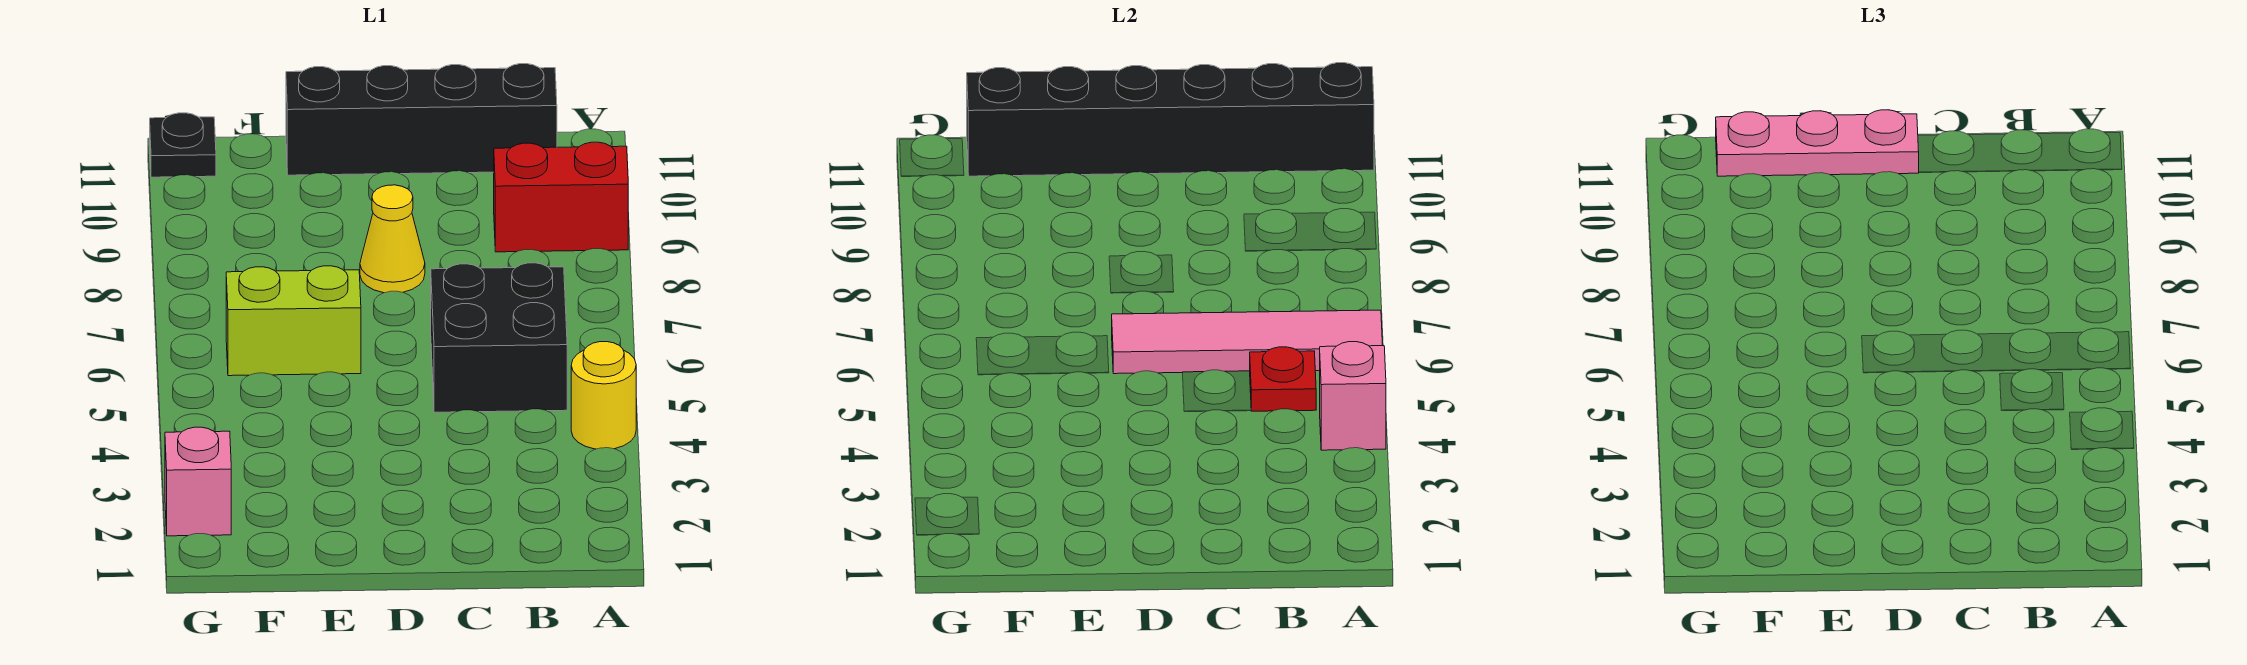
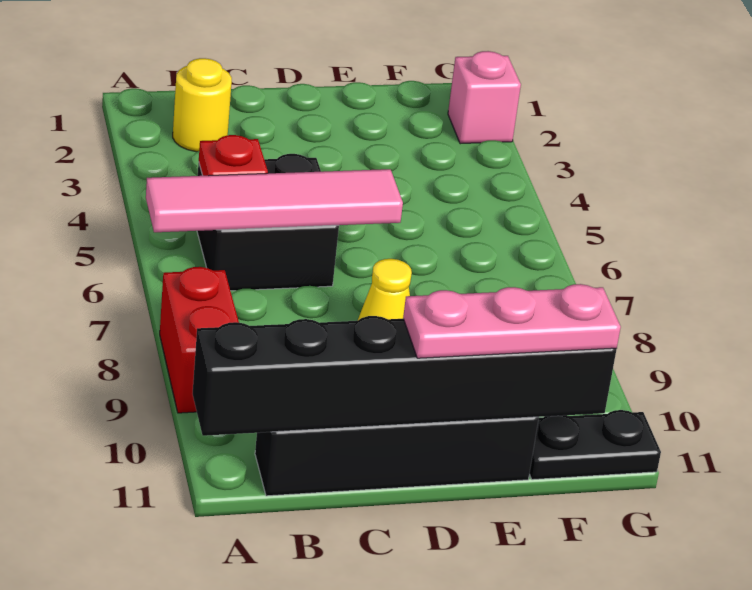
yellow round brick A4 level 1 -> yellow round brick B2 level 1
pink brick A4 level 2 -> none
red brick A9:B9 level 1 -> red brick A8:A9 level 1
lime brick E6:F6 level 1 -> none
black plate G11 level 1 -> black plate F11:G11 level 1

